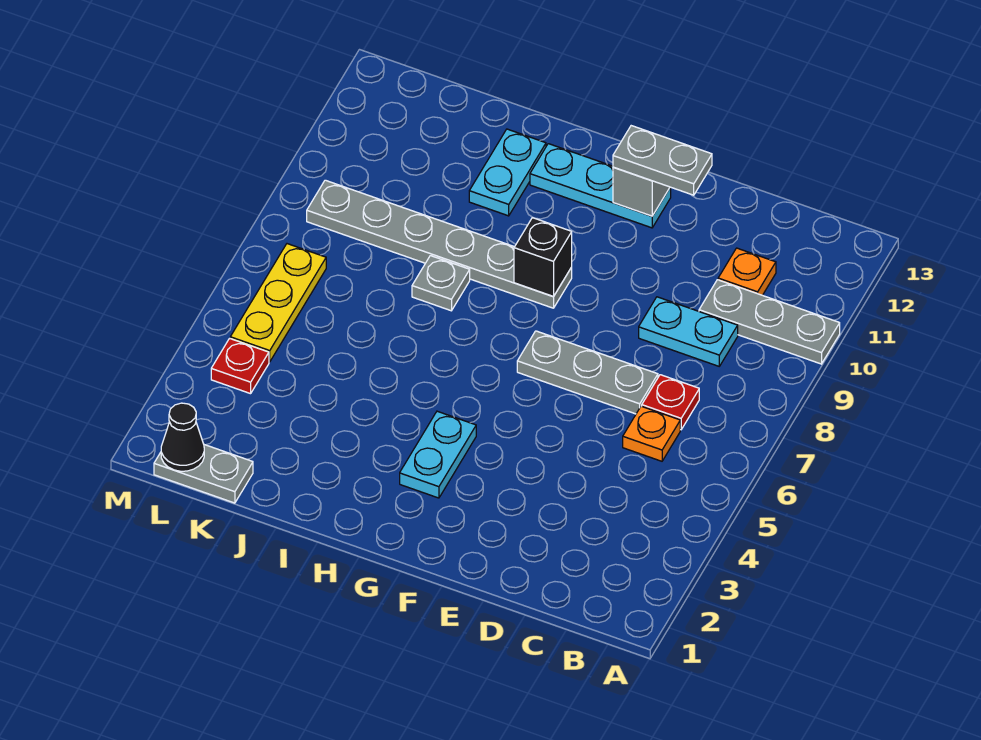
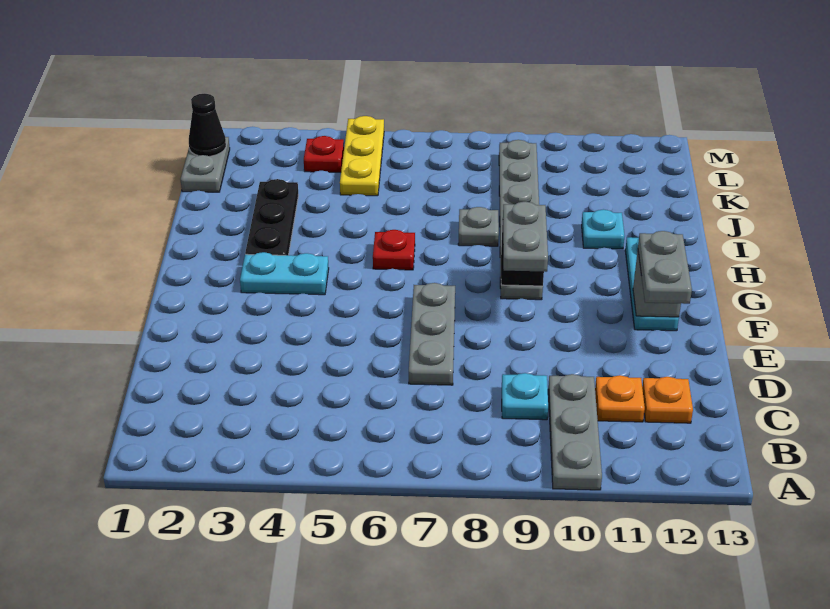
orange plate C6 level 1 -> orange plate C12 level 1
red plate C7 level 1 -> red plate H6 level 1
cyan plate C9:D9 level 1 -> cyan plate C9 level 1
none -> grey plate F9:G9 level 3
none -> black plate H3:J3 level 1
cyan plate I11:I12 level 1 -> cyan plate I11 level 1
yellow plate L5:L7 level 1 -> yellow plate K5:M5 level 1

